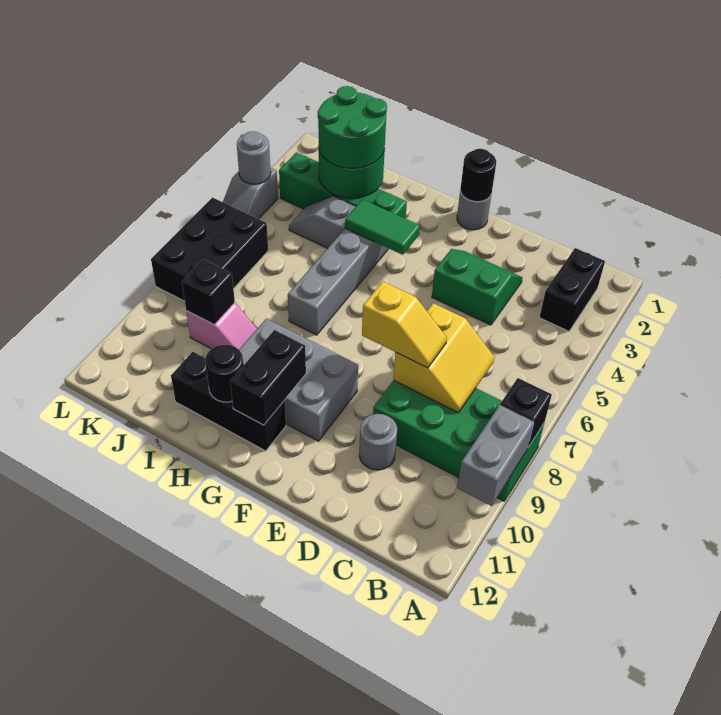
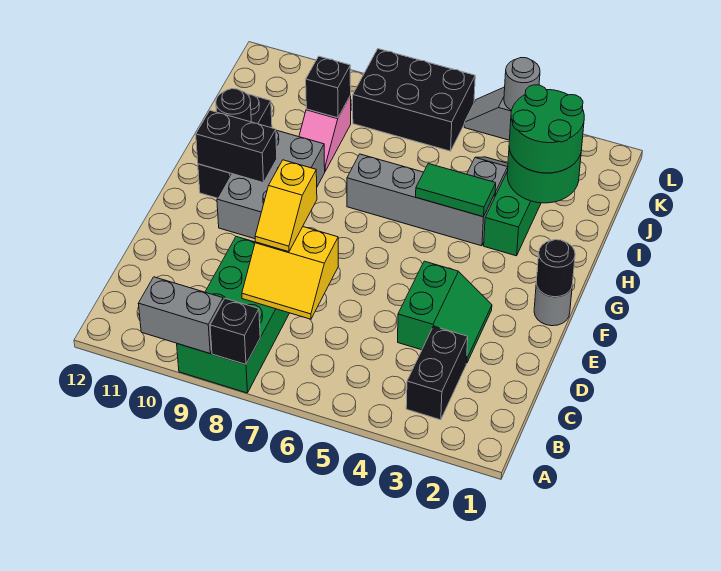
black brick B2:B3 level 1 -> black brick B3:C3 level 1
grey round brick D10 level 1 -> none
green tile G4:H4 level 2 -> green tile H4:H5 level 2

